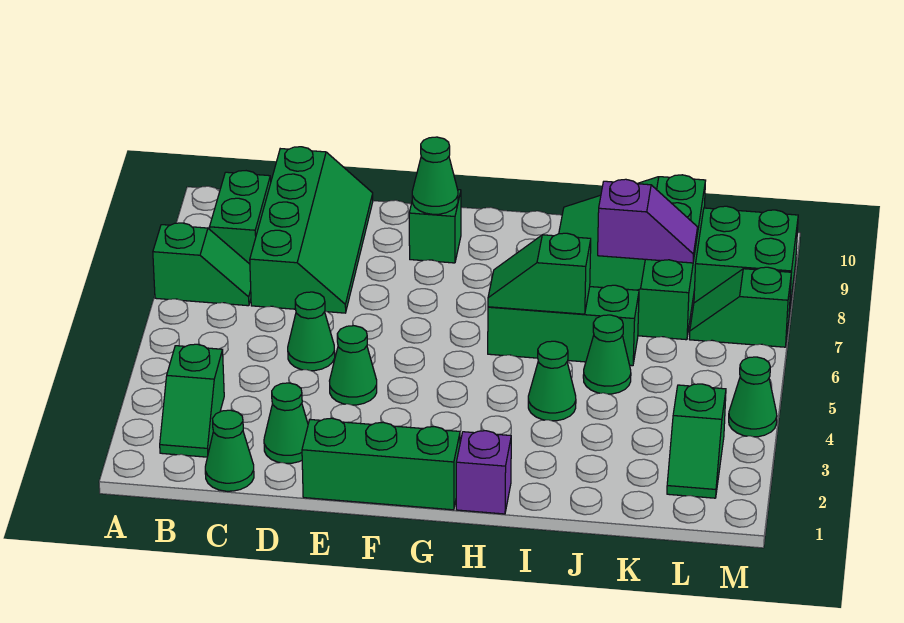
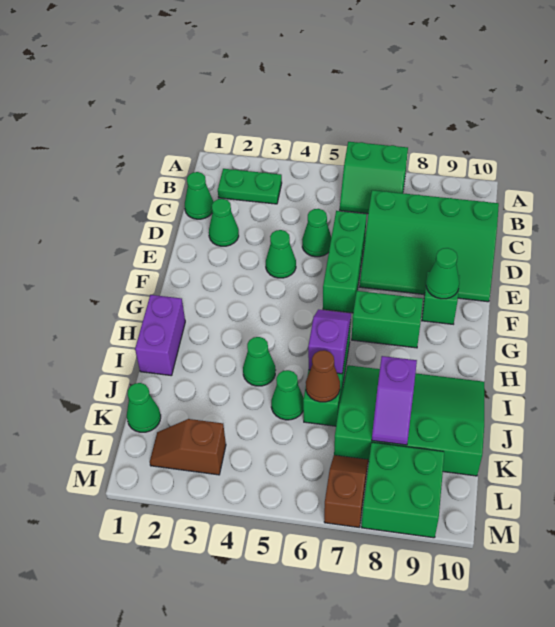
green slope A7:B7 level 1 top A -> green slope A6:B7 level 1 top A
green slope B2:B3 level 1 top 3 -> green plate B2:B3 level 1
green brick B8:B9 level 1 -> green brick G7:G8 level 1
green slope C7:D10 level 1 top C -> green slope C7:E10 level 1 top C
green brick E1:G1 level 1 -> green brick D6:F6 level 1
purple brick H1 level 1 -> purple brick H1:I1 level 1
green slope H6:I6 level 2 top I -> purple slope H6:I6 level 2 top I
none -> brown cone J6 level 2
green slope L2:L3 level 1 top 3 -> brown slope L2:L3 level 1 top 3
green slope L7:M7 level 1 top M -> brown slope L7:M7 level 1 top M
green cone M4 level 1 -> green cone K1 level 1

